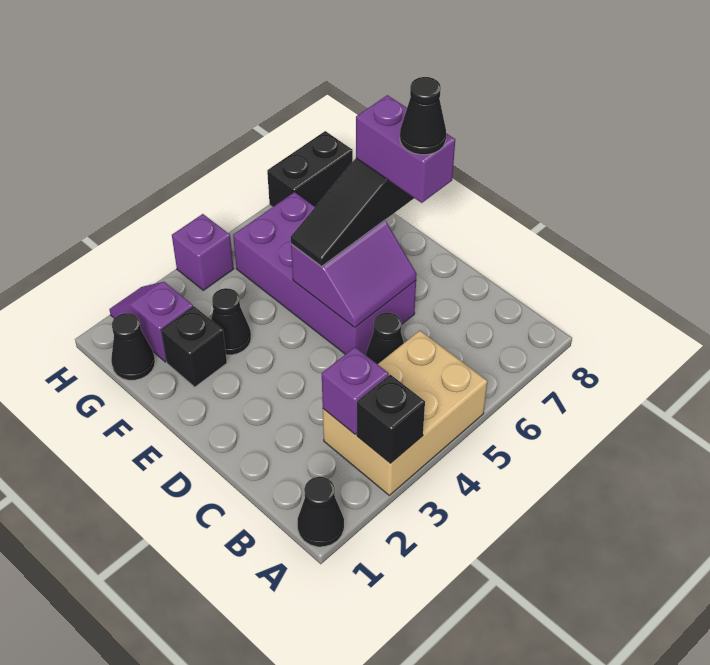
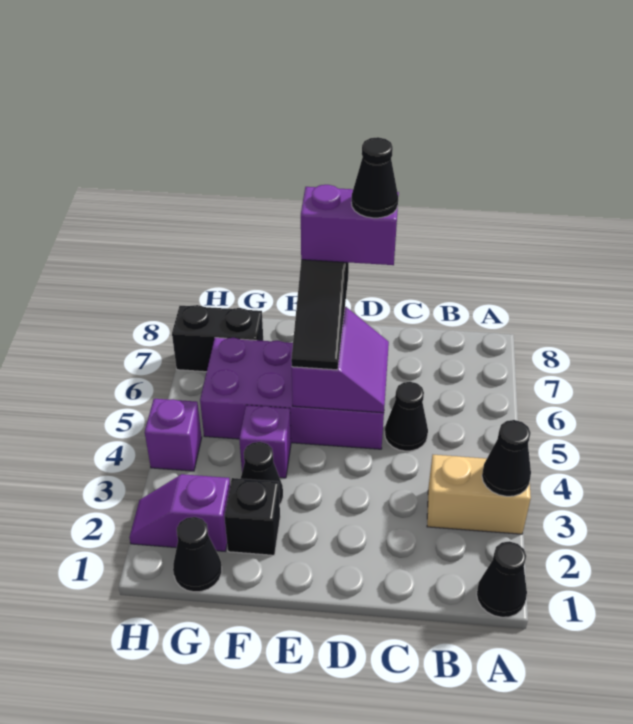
tan brick A3:B5 level 1 -> tan brick A3:B3 level 1
black brick A3 level 2 -> black cone A3 level 2
purple brick B3 level 2 -> purple brick F4 level 1
black brick H7:H8 level 1 -> black brick G7:H7 level 1

